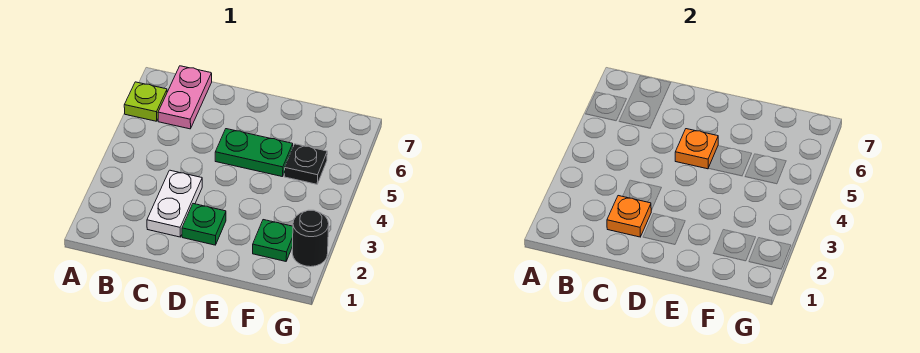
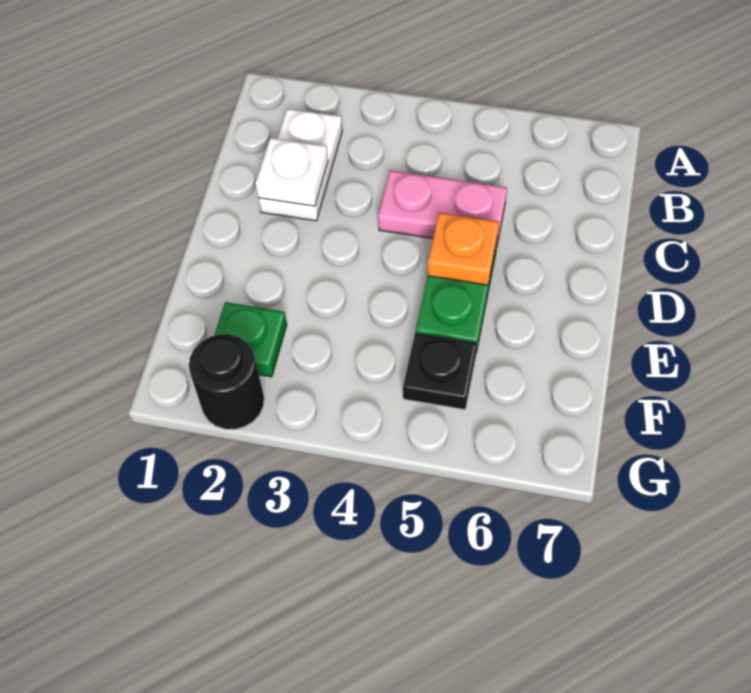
lime plate A6 level 1 -> none
pink plate B6:B7 level 1 -> pink plate C4:C5 level 1
white plate C2:C3 level 1 -> white plate B2:C2 level 1
orange plate C2 level 2 -> white plate C2 level 2
green plate D2 level 1 -> none

